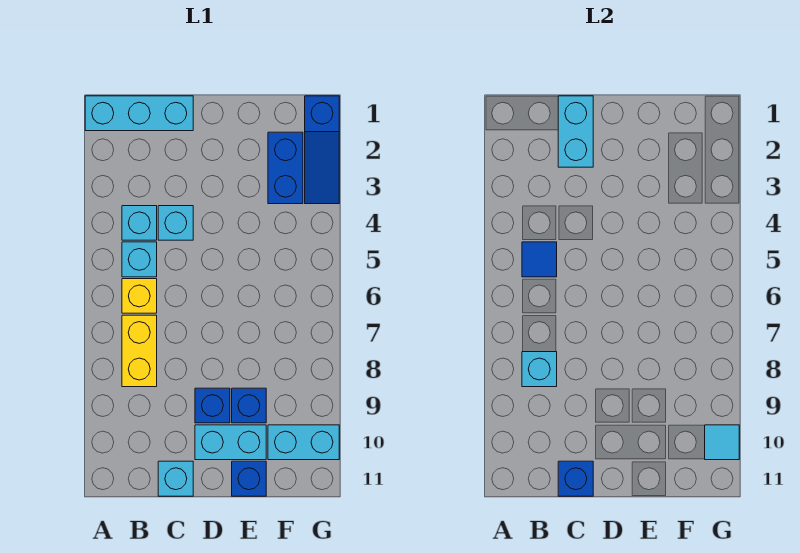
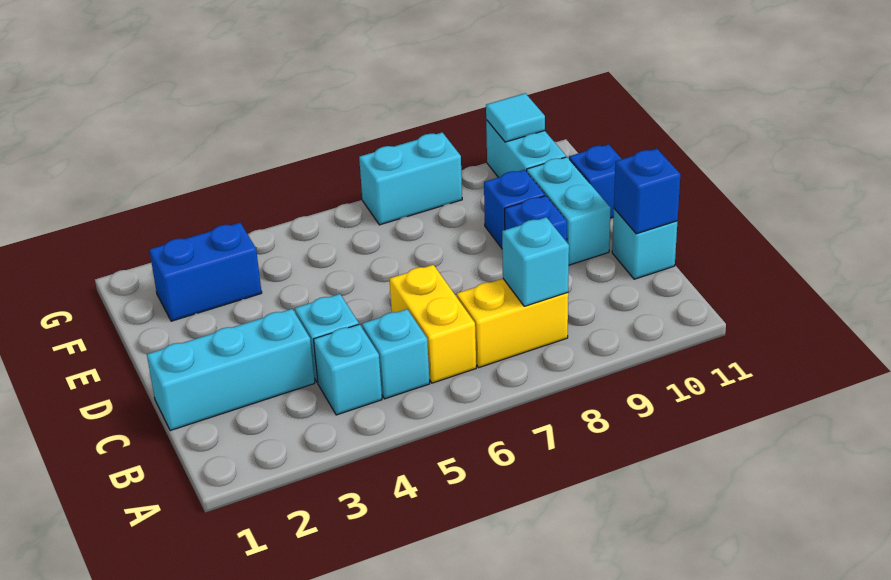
cyan brick A1:C1 level 1 -> cyan brick C1:C3 level 1
blue tile B5 level 2 -> none
yellow brick B6 level 1 -> yellow brick B6:C6 level 1
cyan brick C1:C2 level 2 -> cyan brick G7:G8 level 1
blue slope G1:G3 level 1 top 1 -> none

